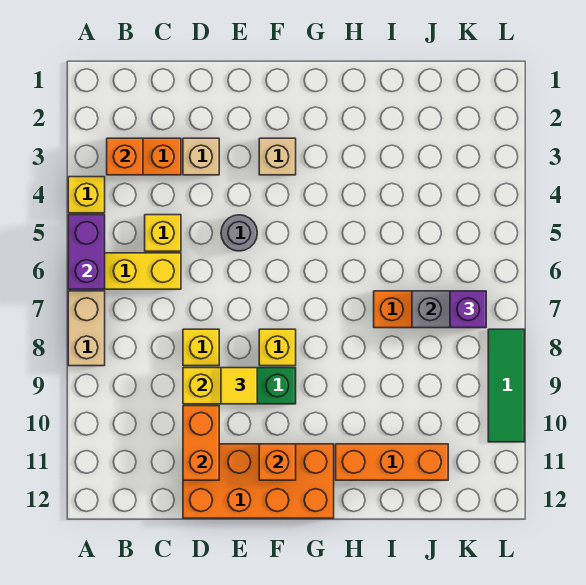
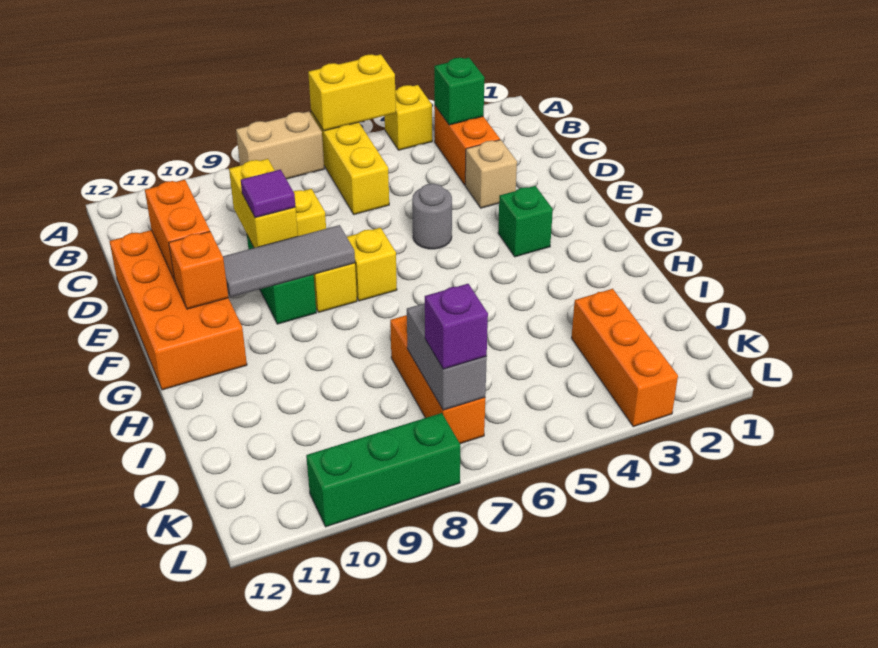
purple brick A5:A6 level 2 -> yellow brick A5:A6 level 2
orange brick B3 level 2 -> green brick B3 level 2
yellow brick C5 level 1 -> yellow brick F7 level 1
orange brick D10:D11 level 2 -> orange brick D11:E11 level 2
yellow tile E9 level 3 -> purple tile E9 level 3
tan brick F3 level 1 -> green brick F3 level 1
none -> grey tile F8:F10 level 2
orange brick H11:J11 level 1 -> orange brick J3:L3 level 1
green tile L8:L10 level 1 -> green brick L8:L10 level 1

